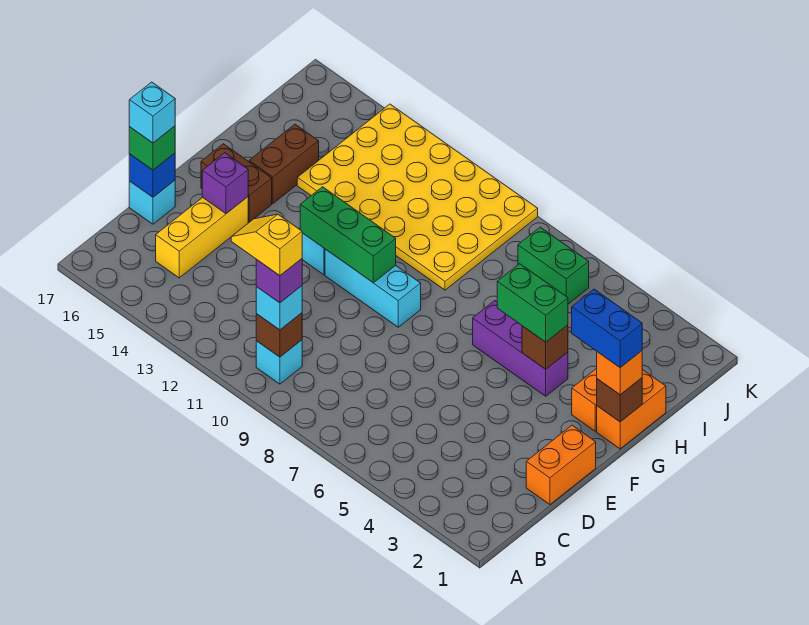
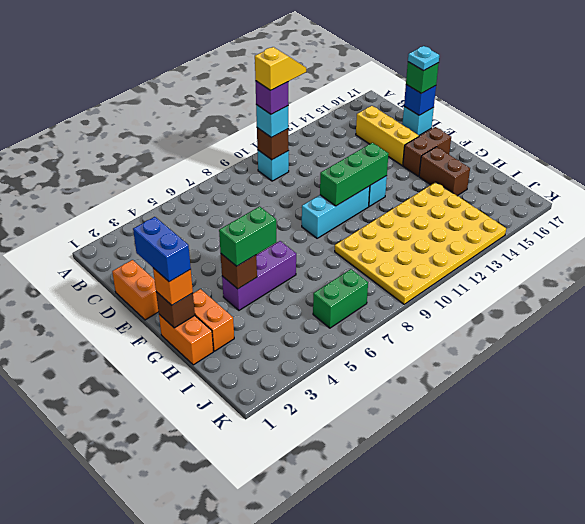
cyan brick D17 level 4 -> cyan plate D17 level 4
purple brick E15 level 2 -> none
blue brick G1:G2 level 4 -> blue brick F1:G1 level 4

